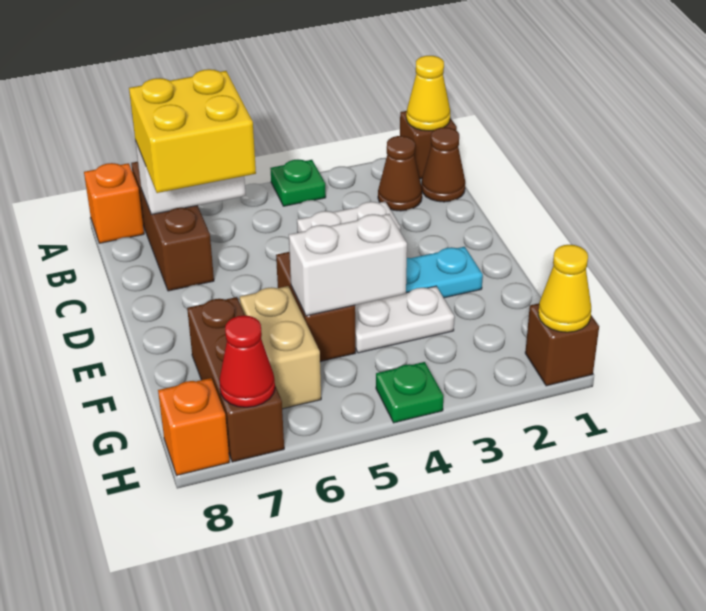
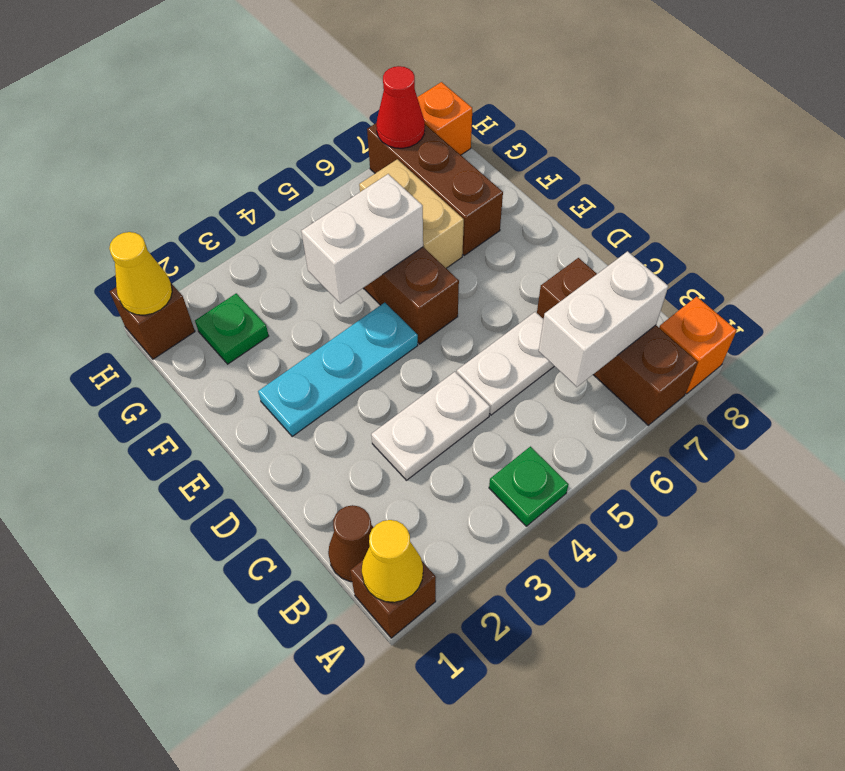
brown cone B2 level 1 -> none
yellow brick B6:C7 level 3 -> none
white plate F3:F4 level 1 -> white plate C5:C6 level 1
green plate H4 level 1 -> green plate G2 level 1

